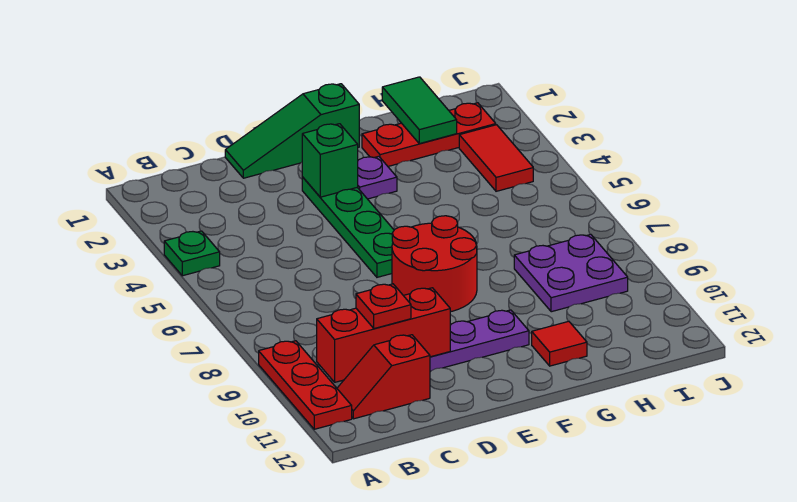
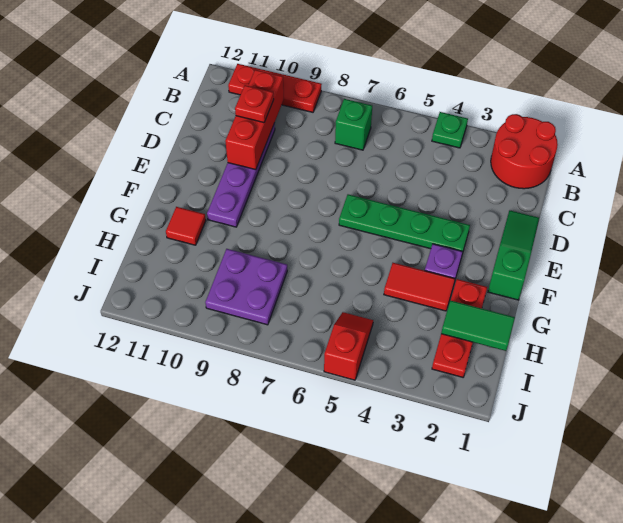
red slope B11:C11 level 1 top C -> red slope I5:J5 level 1 top J
green brick E3 level 2 -> green brick B7 level 1
red round brick E7:F8 level 1 -> red round brick A1:B2 level 1
red tile I3:I4 level 1 -> red tile G3:G4 level 1

